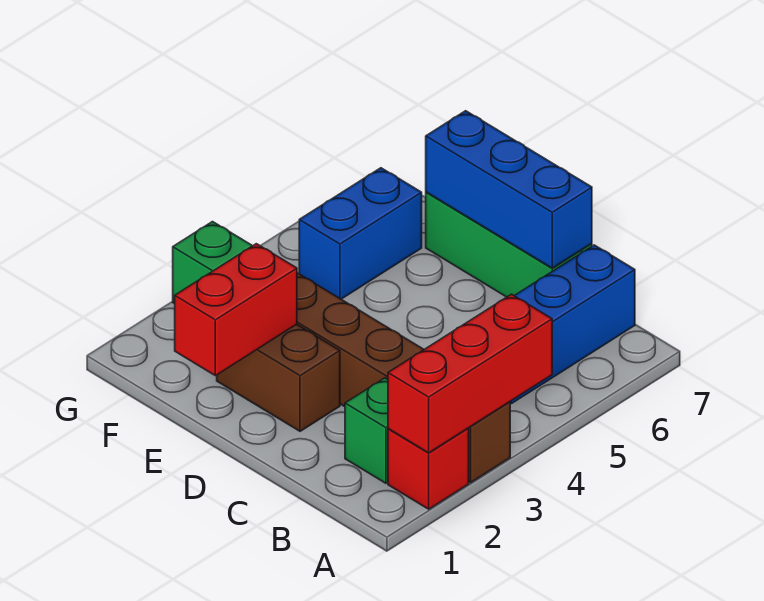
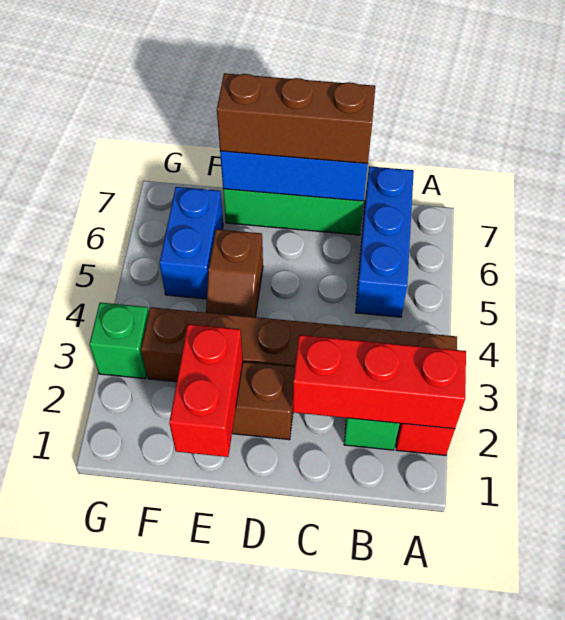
red brick A2:A4 level 2 -> red brick A2:C2 level 2
none -> brown brick C7:E7 level 3
none -> brown slope E4:E5 level 1 top 5

